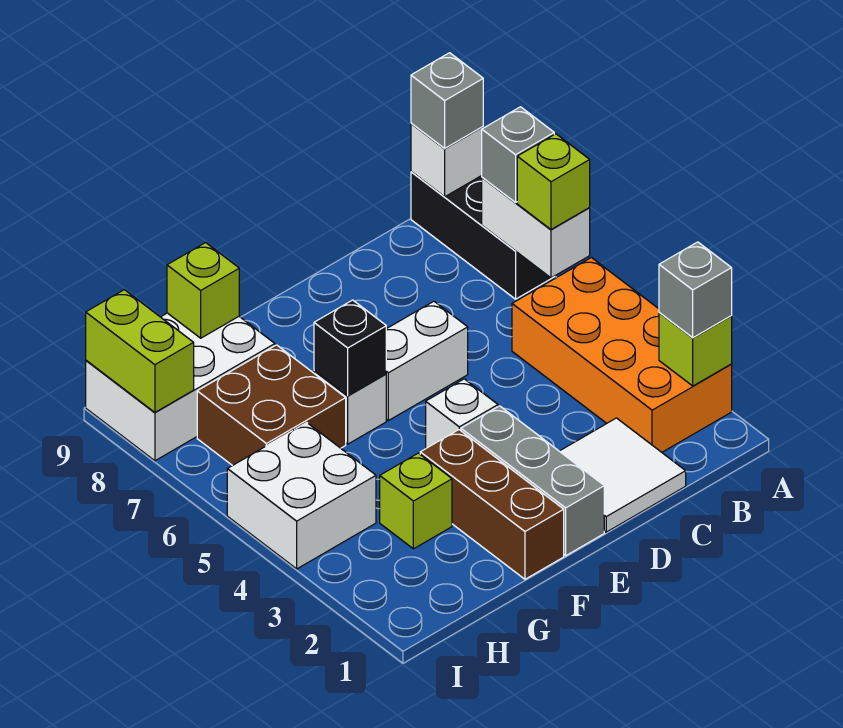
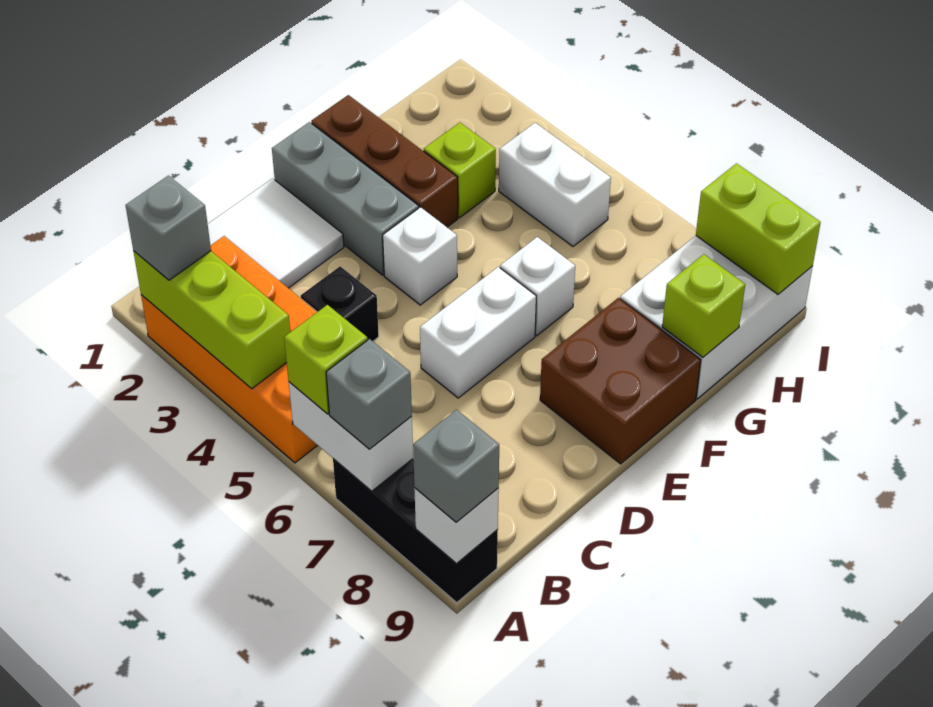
lime brick A2 level 2 -> lime brick A2:A4 level 2
black brick F6 level 2 -> black brick C4 level 1
brown brick G6:H7 level 1 -> brown brick E8:F9 level 1
white brick H4:I5 level 1 -> white brick H4:H5 level 1

